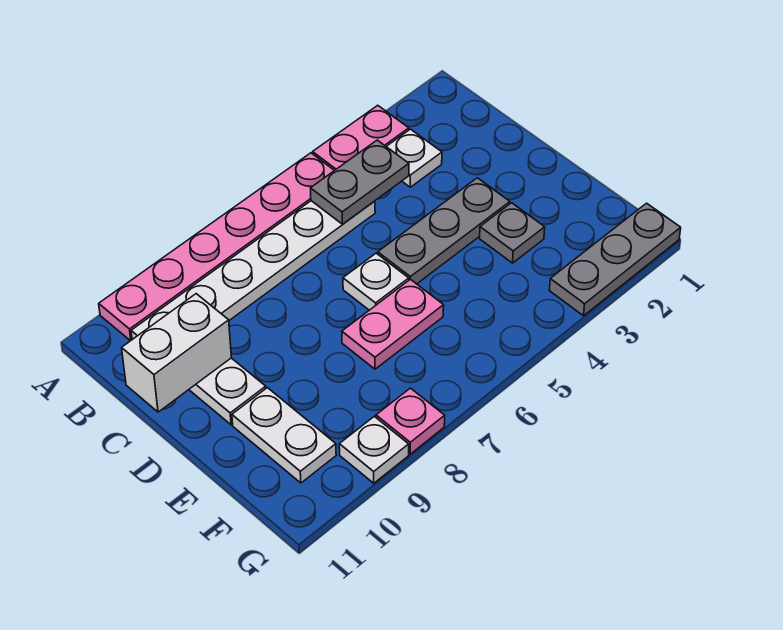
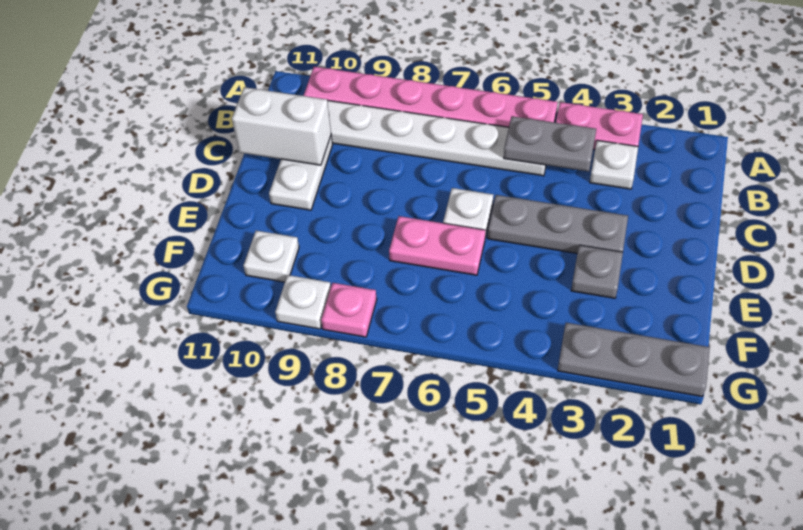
white plate E10:F10 level 1 -> white plate F10 level 1

